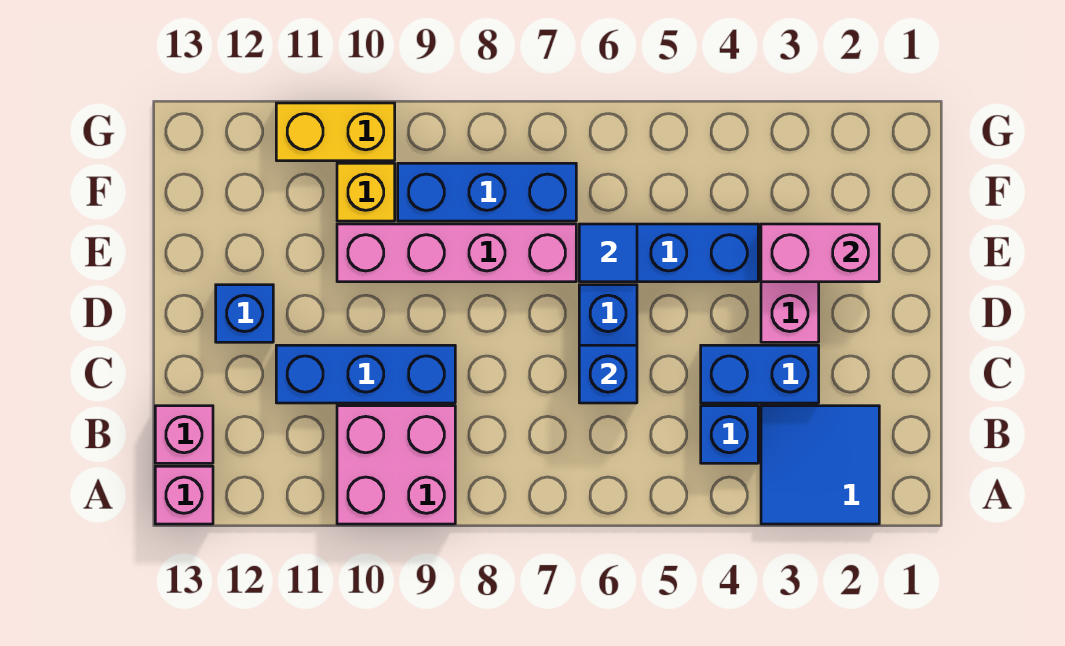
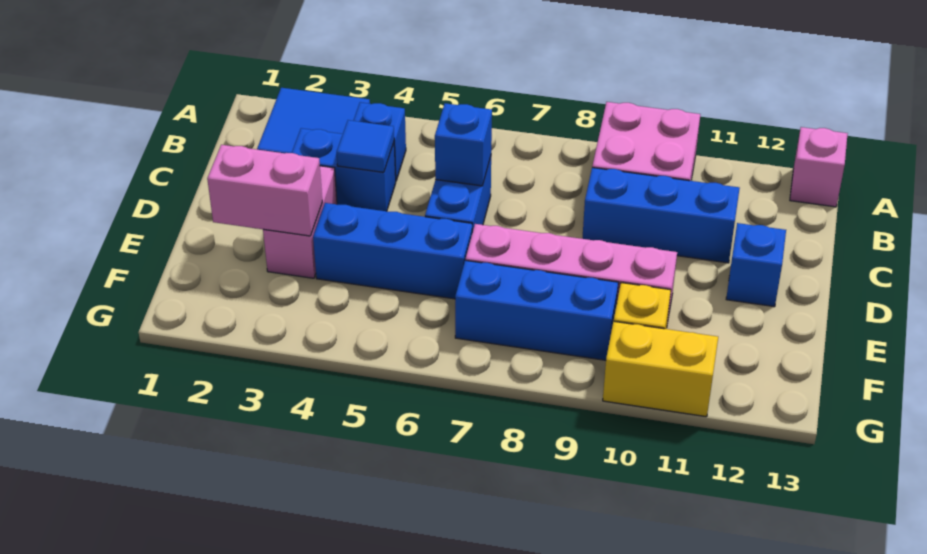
pink brick B13 level 1 -> none
blue tile E6 level 2 -> blue tile C4 level 2

